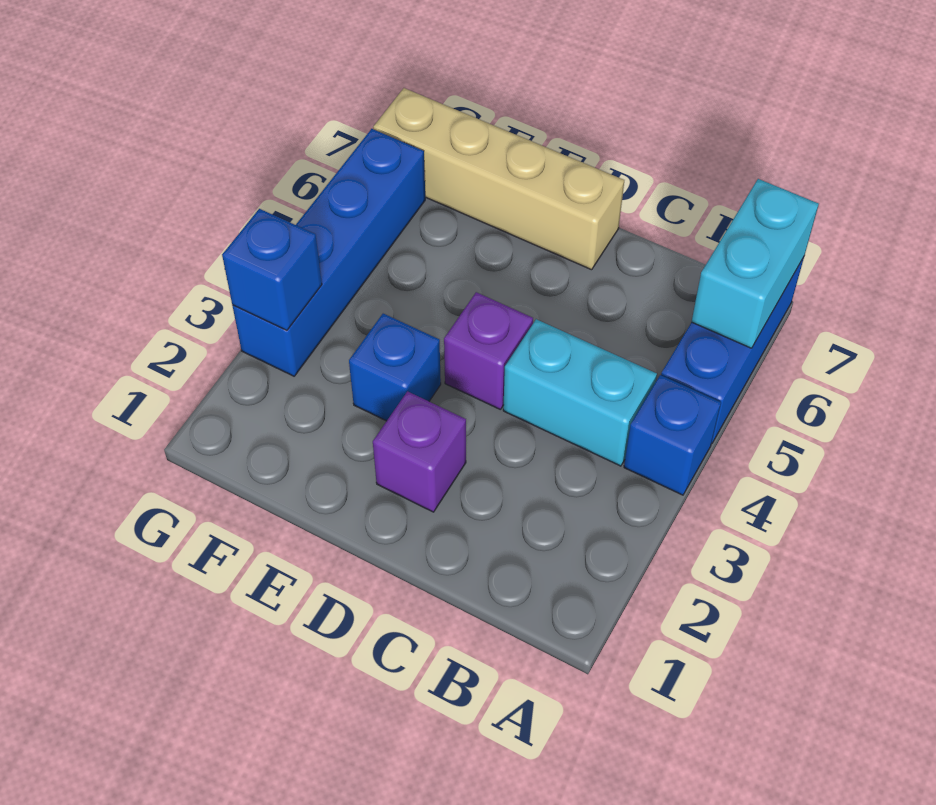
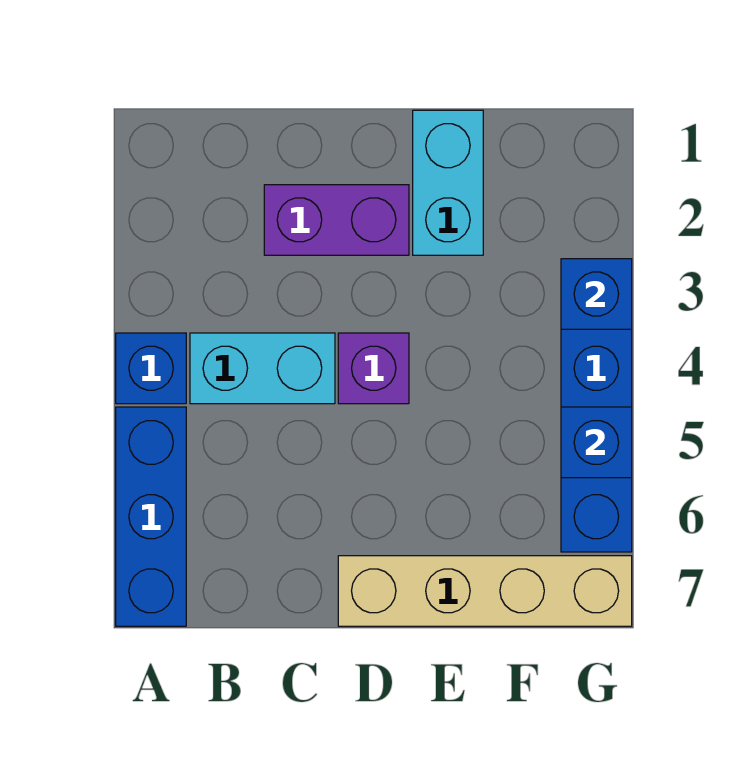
cyan brick A6:A7 level 2 -> cyan brick E1:E2 level 1
purple brick D2 level 1 -> purple brick C2:D2 level 1
blue brick E3 level 1 -> blue brick G5 level 2

